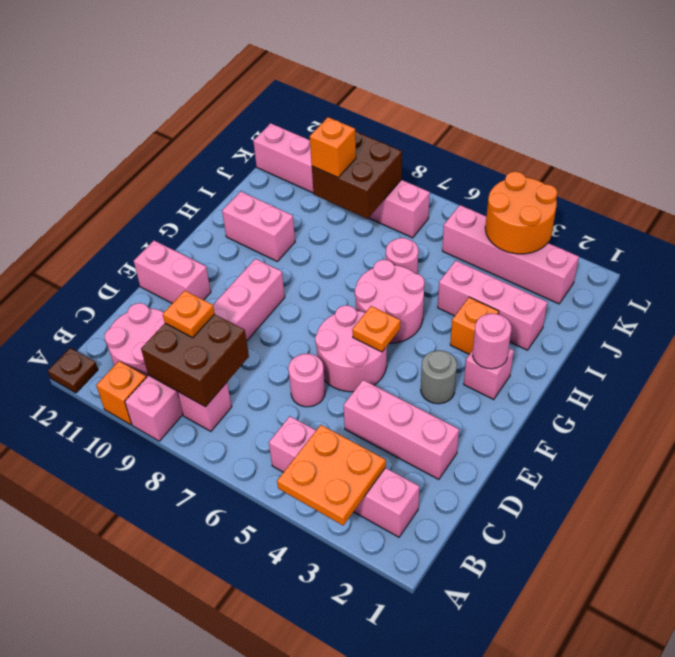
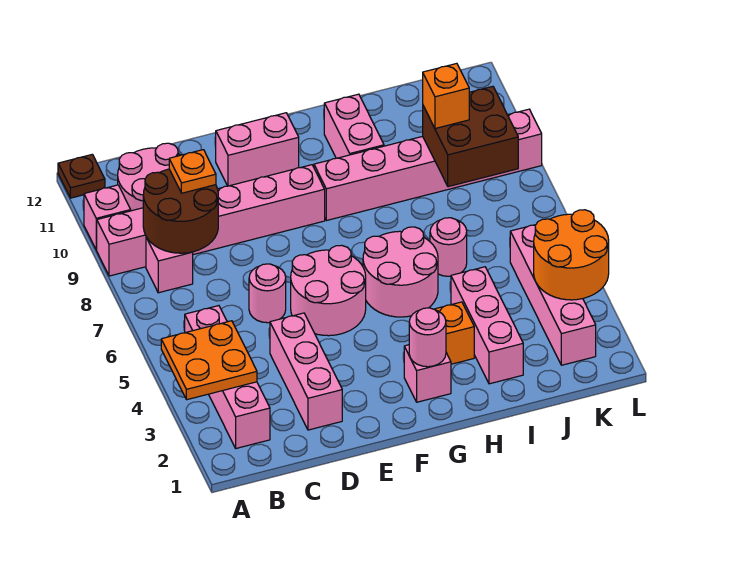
orange brick A10 level 1 -> pink brick A10 level 1
brown brick B8:C9 level 2 -> brown round brick B8:C9 level 2
pink brick E11:E12 level 1 -> pink brick E11:F11 level 1
grey round brick F3 level 1 -> none
orange plate F5 level 2 -> none
pink brick K7:K12 level 1 -> pink brick G9:L9 level 1

